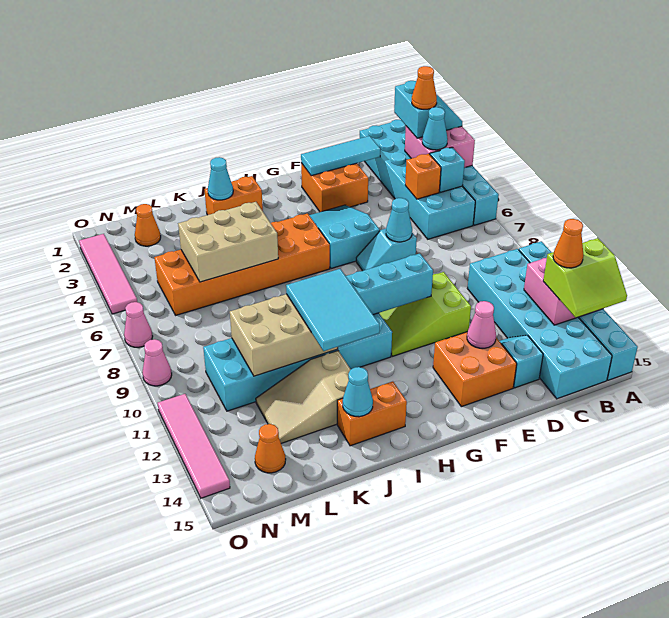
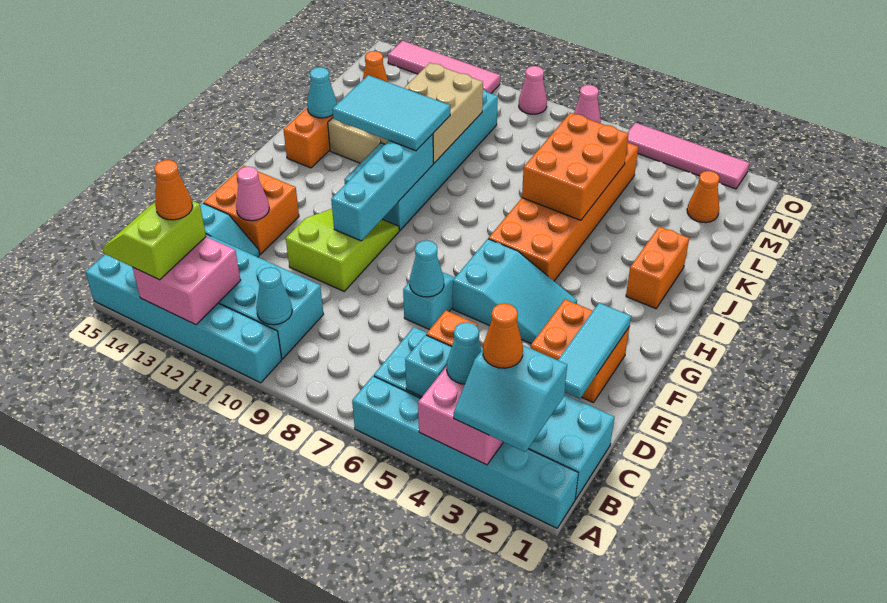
cyan cone J2 level 2 -> cyan cone B10 level 2
tan brick J5:L6 level 2 -> orange brick J5:L6 level 2

